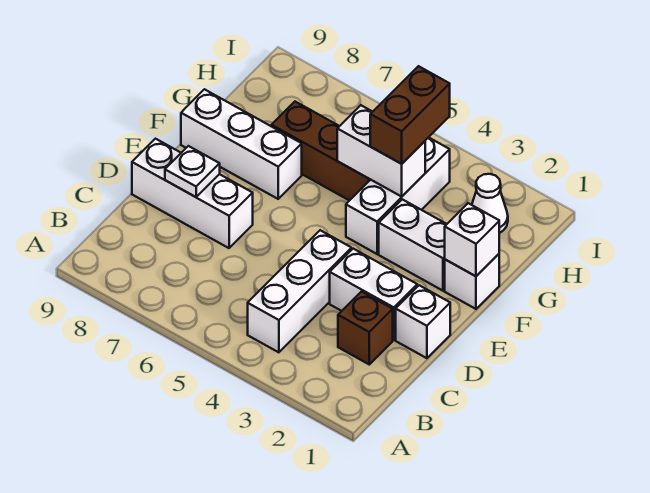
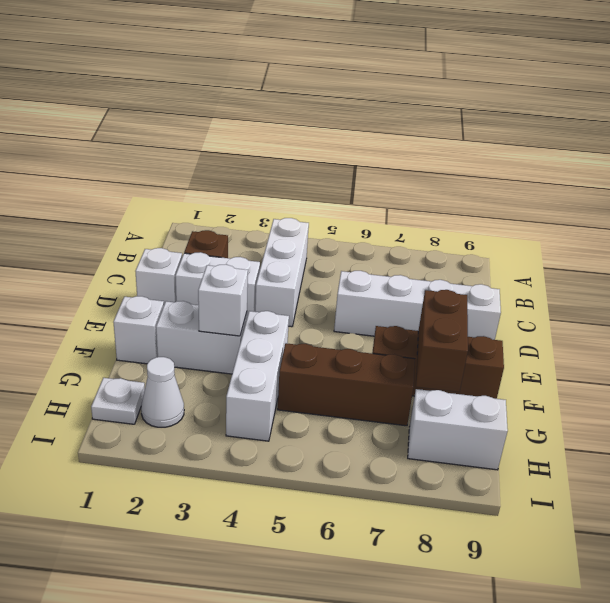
white brick D7:D9 level 1 -> white brick D6:D9 level 1
white plate D8 level 2 -> white plate H1 level 1
white brick F1 level 2 -> white brick F3 level 2
white brick F7:F9 level 1 -> brown brick F7:F9 level 1
white brick G4:G5 level 2 -> white brick H8:H9 level 1
brown brick G4:H4 level 3 -> brown brick F8:G8 level 2

